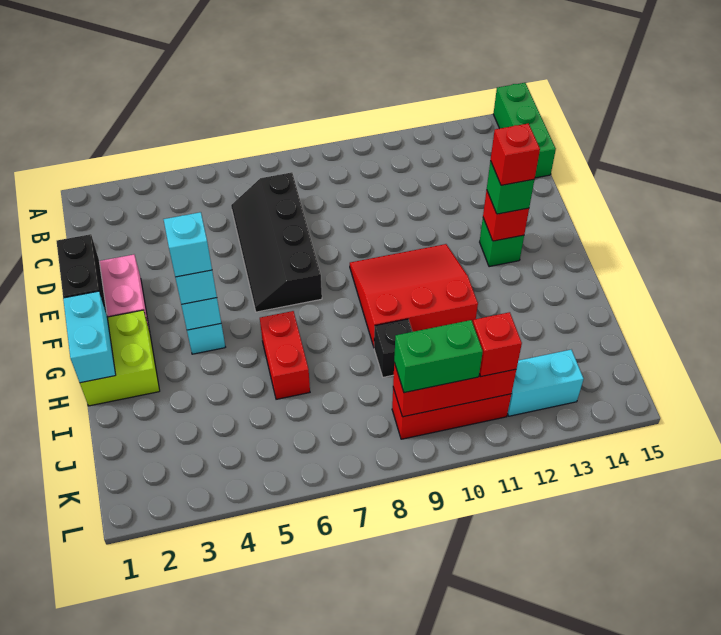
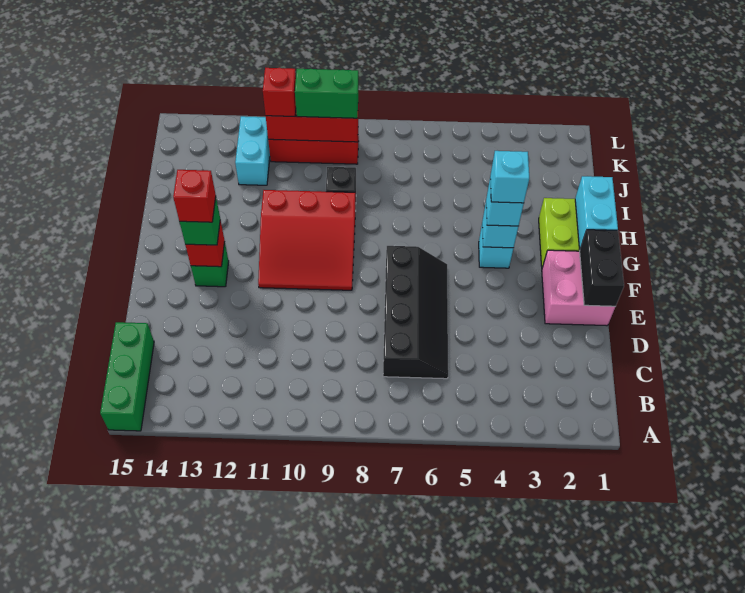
red brick H6:I6 level 1 -> none
cyan brick K12:K13 level 1 -> cyan brick J12:K12 level 1

